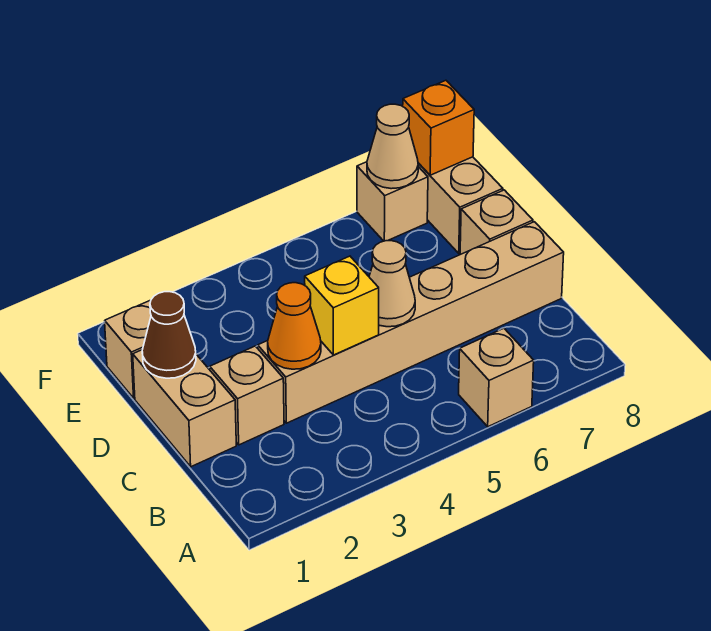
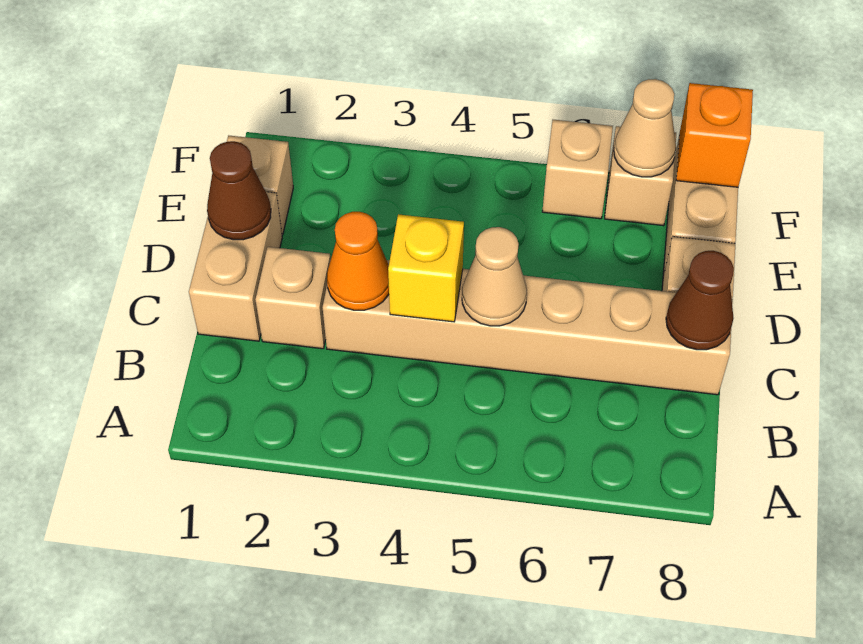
tan brick A6 level 1 -> tan brick F6 level 1
none -> brown cone C8 level 2

